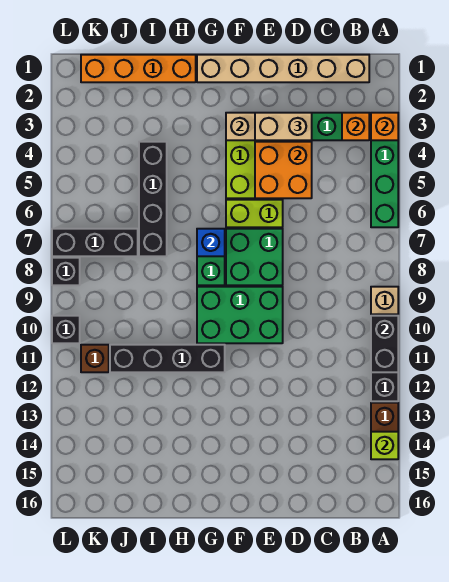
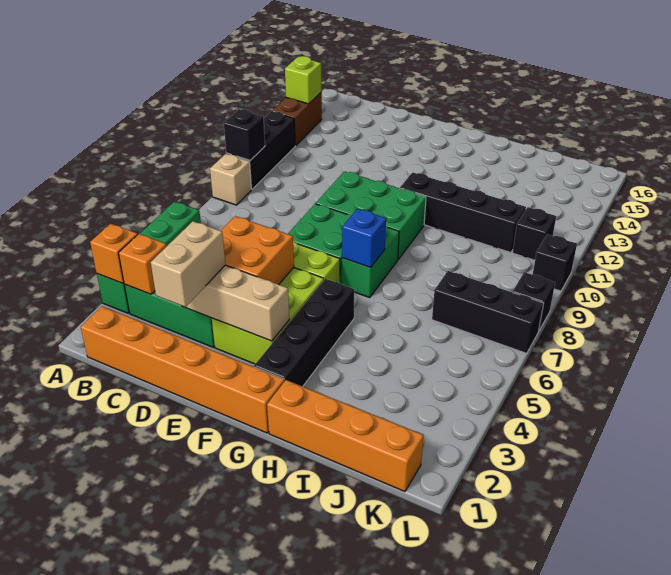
black brick A10:A11 level 2 -> black brick A10 level 2
tan brick B1:G1 level 1 -> orange brick B1:G1 level 1
tan brick D3:E3 level 3 -> tan brick D2:D3 level 3
black brick I4:I7 level 1 -> black brick G2:G5 level 1
brown brick K11 level 1 -> black brick K11 level 1

